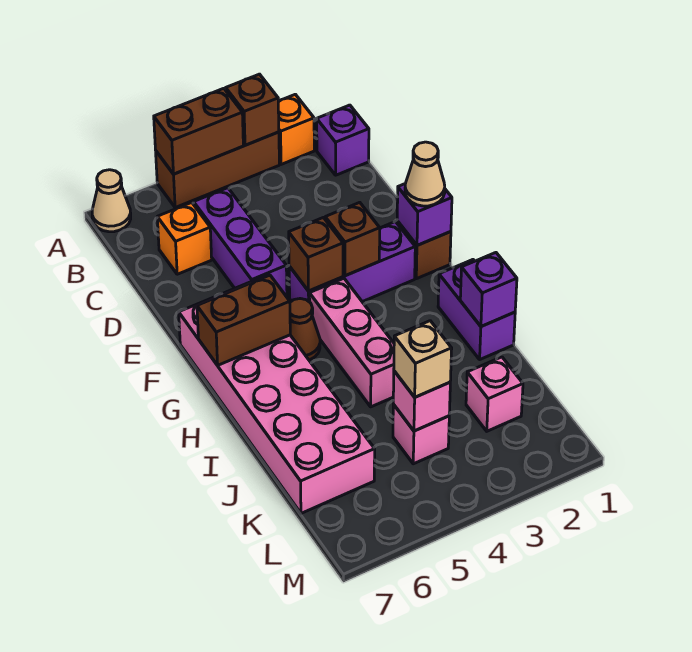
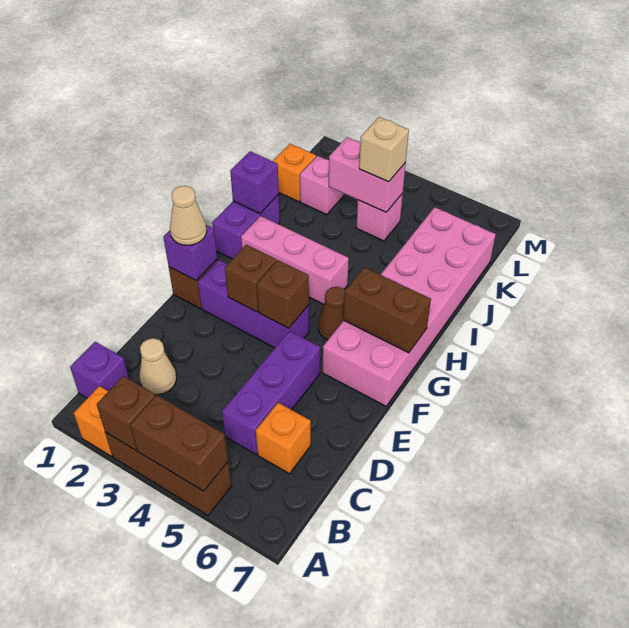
tan cone A7 level 1 -> tan cone C2 level 1
pink brick G4:I4 level 1 -> pink brick H2:H4 level 1
none -> orange brick K1 level 1
pink brick K4 level 2 -> pink brick K3:K4 level 2

